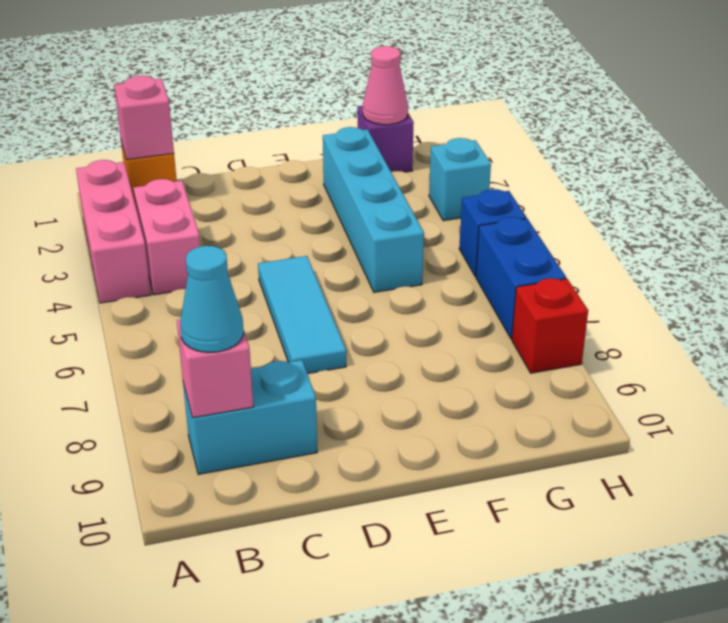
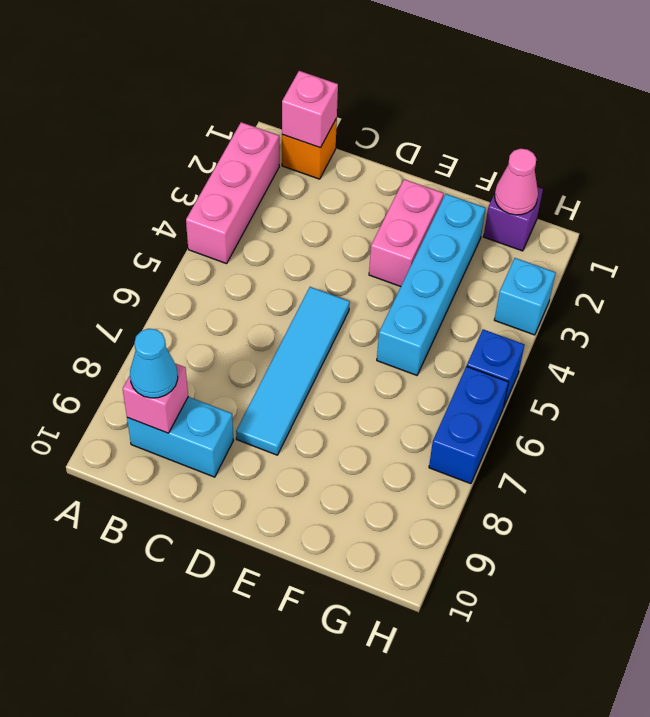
pink brick B3:B4 level 1 -> pink brick E2:E3 level 1
cyan tile D5:D7 level 1 -> cyan tile D5:D8 level 1
red brick H8 level 1 -> none

